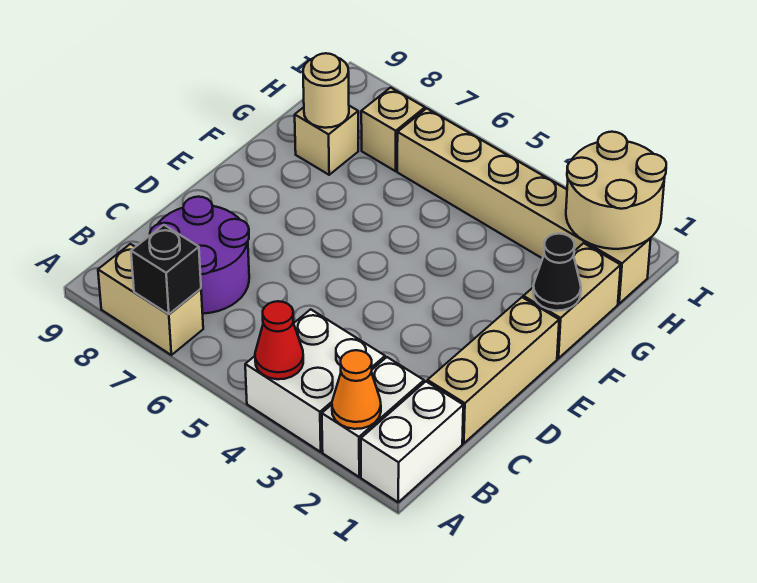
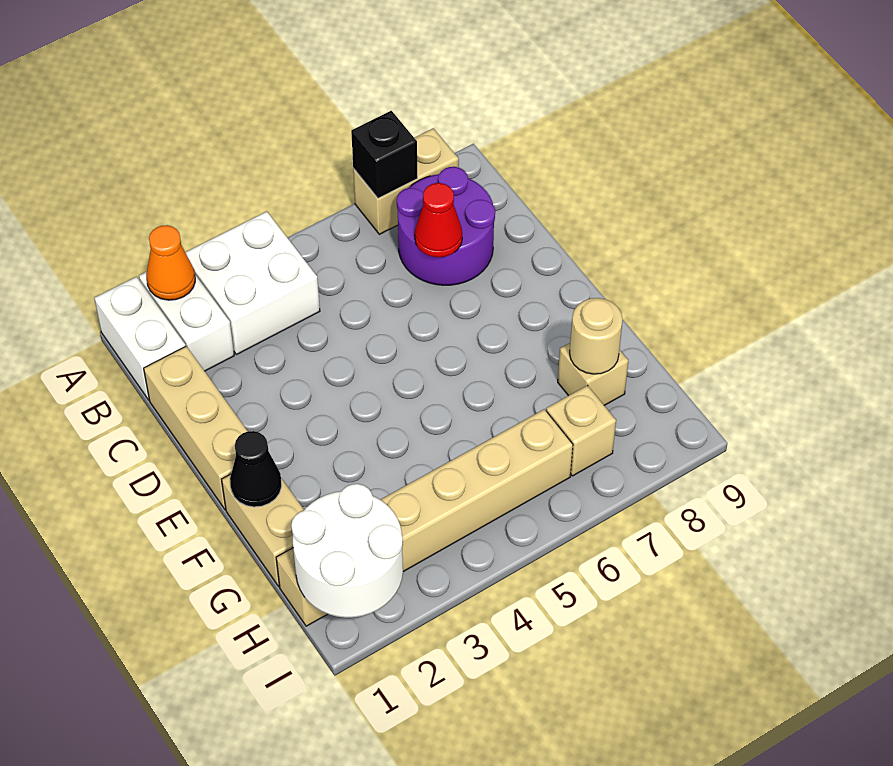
red cone A4 level 2 -> red cone C7 level 2
tan round brick H1:I2 level 2 -> white round brick H1:I2 level 2

